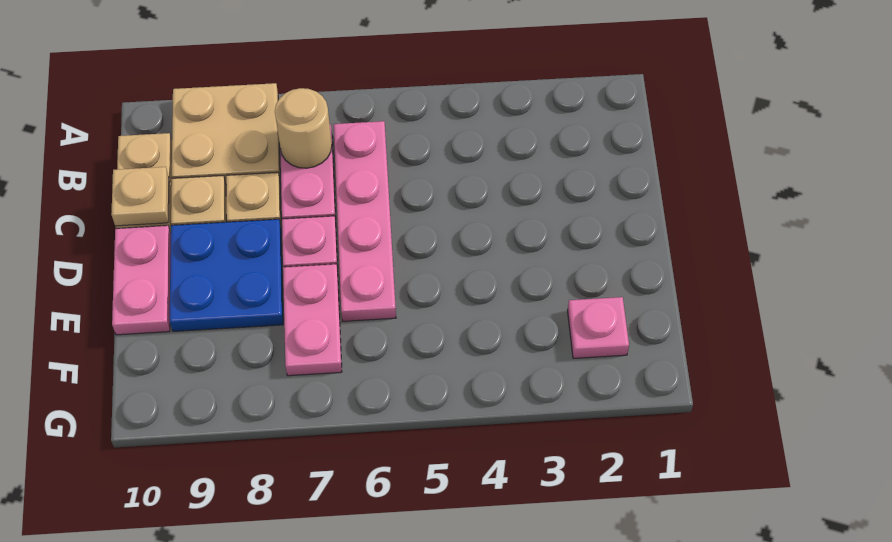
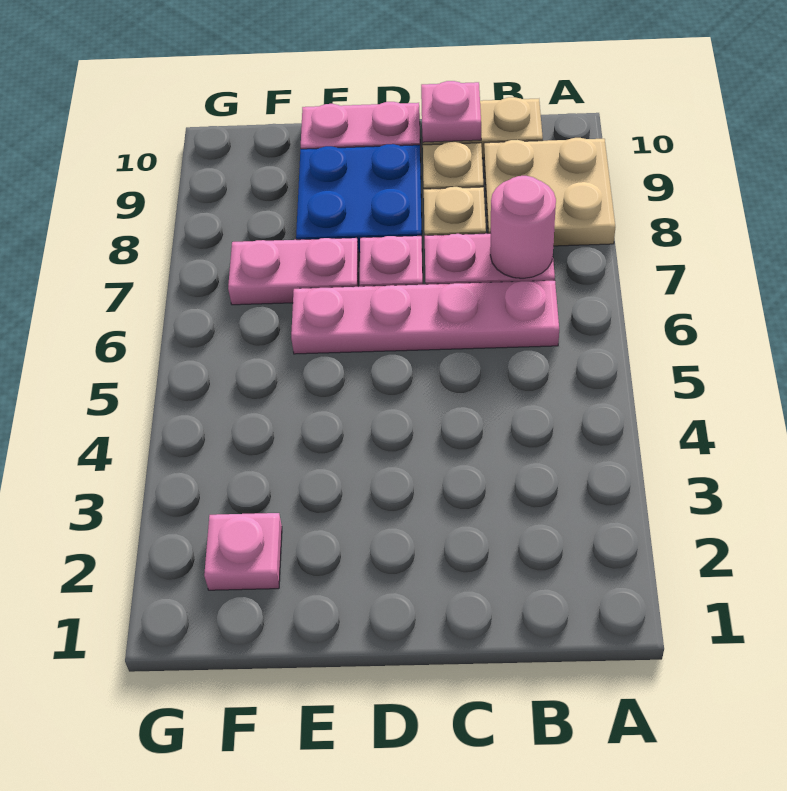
tan round brick B7 level 2 -> pink round brick B7 level 2
tan plate C10 level 2 -> pink plate C10 level 2

